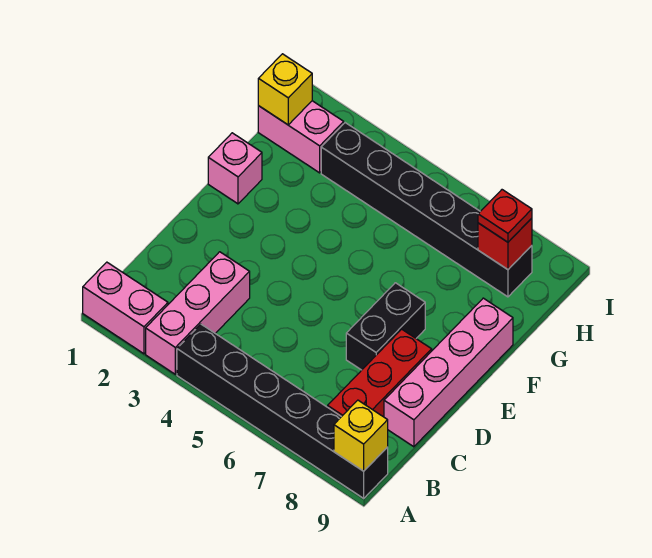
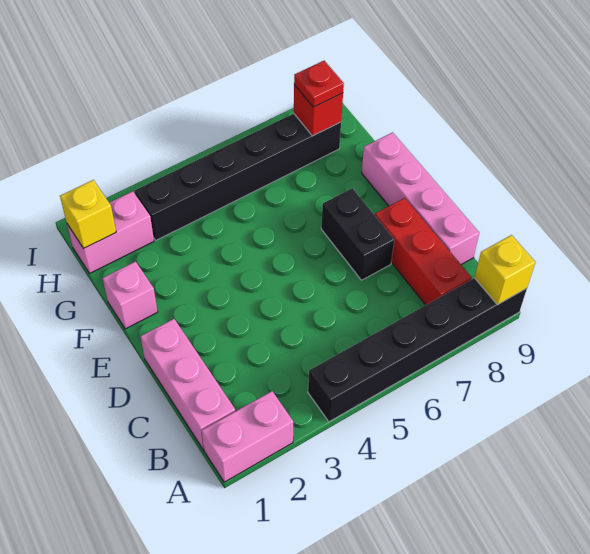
pink brick A3:C3 level 1 -> pink brick B1:D1 level 1

